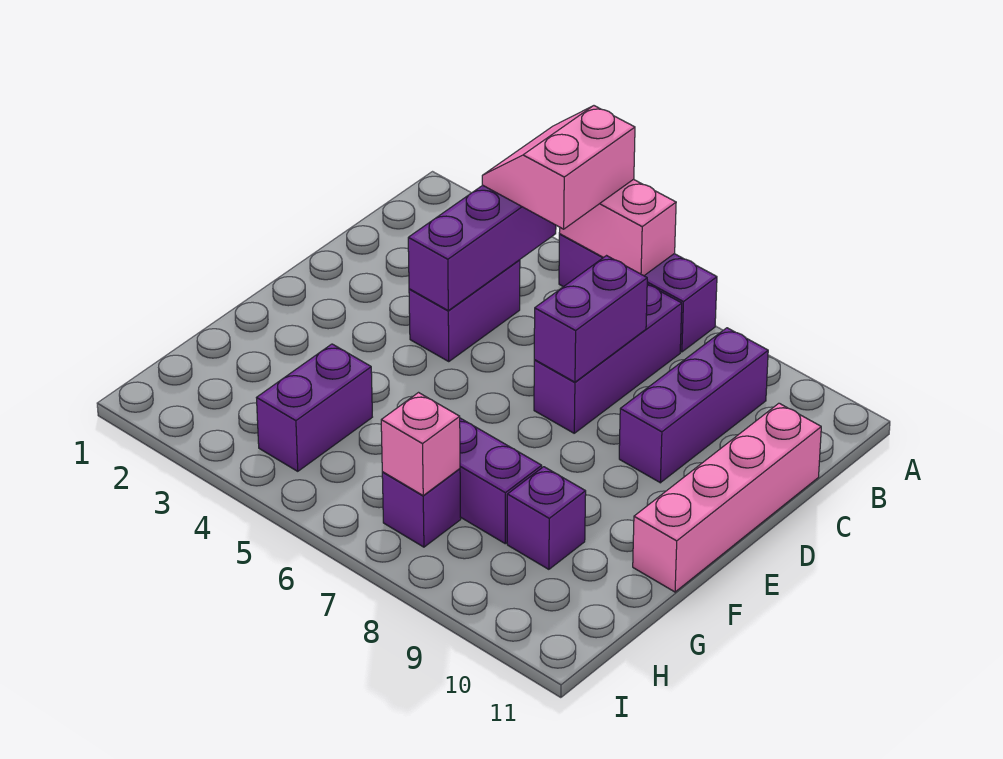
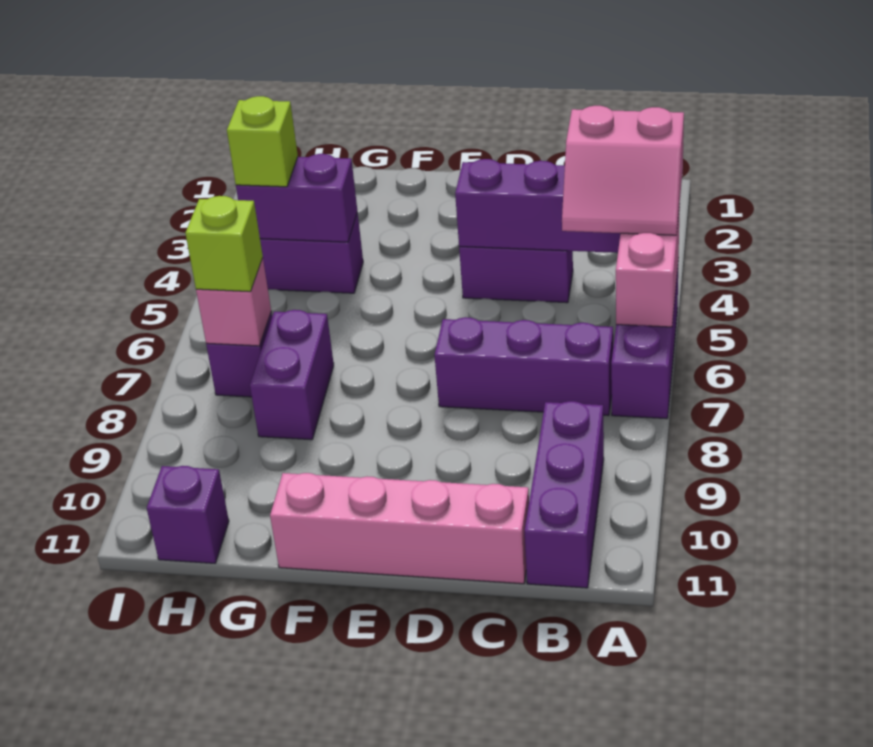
pink slope A4:B5 level 3 top 5 -> pink slope A4:B5 level 3 top 4
purple brick B9:D9 level 1 -> purple brick B9:B11 level 1
purple brick C7:D7 level 2 -> purple brick G4:H4 level 2
purple brick G9 level 1 -> purple brick H11 level 1
none -> lime brick H4 level 3
none -> lime brick H7 level 3

